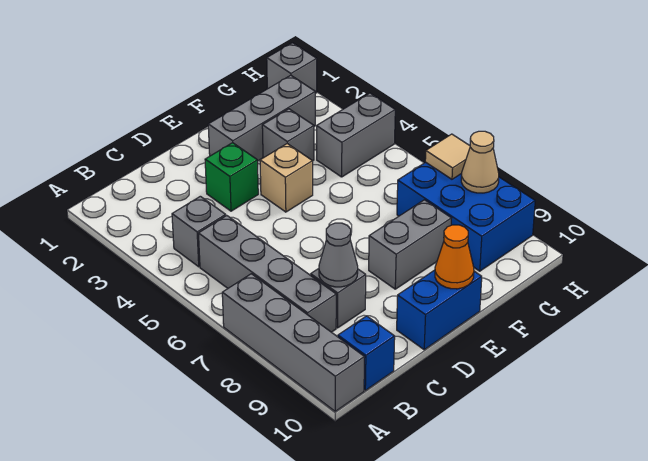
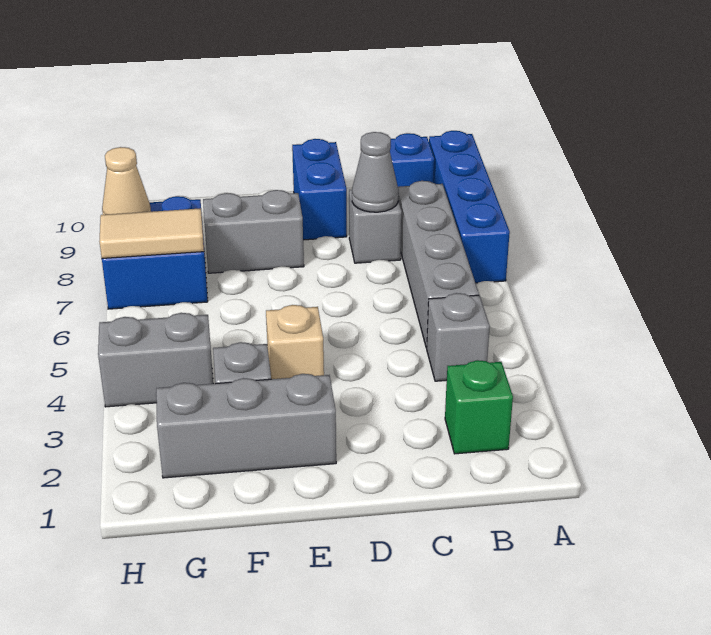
grey brick A7:A10 level 1 -> blue brick A7:A10 level 1
green brick D3 level 1 -> green brick B2 level 1
blue brick D10:E10 level 1 -> blue brick D9:D10 level 1
orange cone E10 level 2 -> none
blue brick G7:H9 level 1 -> blue brick G7:H8 level 1
grey brick H1 level 1 -> none
tan tile H7 level 2 -> tan tile G7:H7 level 2

